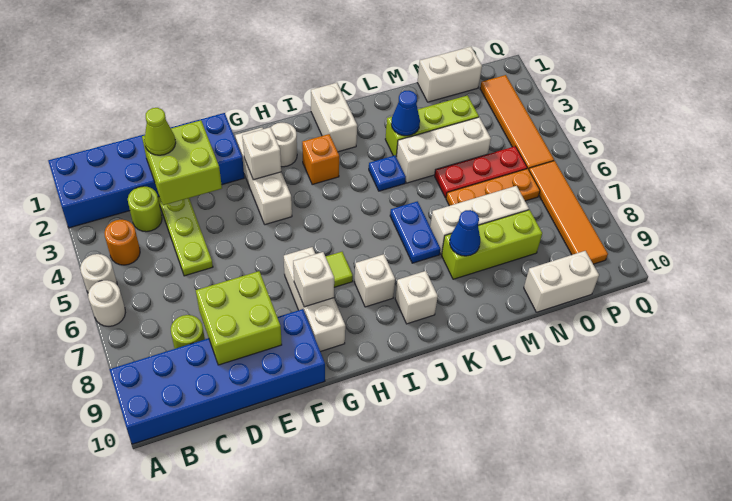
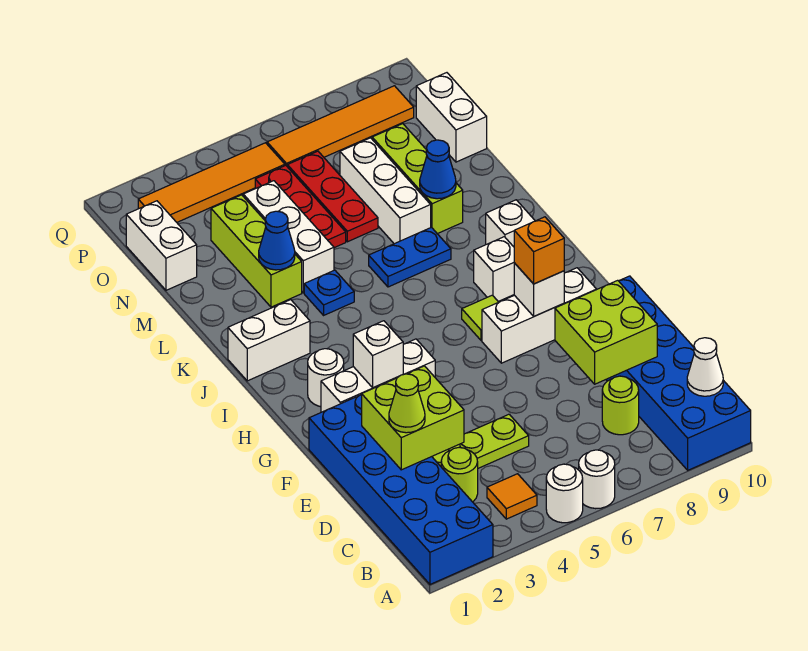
orange round brick B4 level 1 -> orange tile B4 level 1
none -> white cone B10 level 2
orange brick I3 level 1 -> orange brick G8 level 3
orange plate M6:O6 level 1 -> red plate M6:O6 level 1

